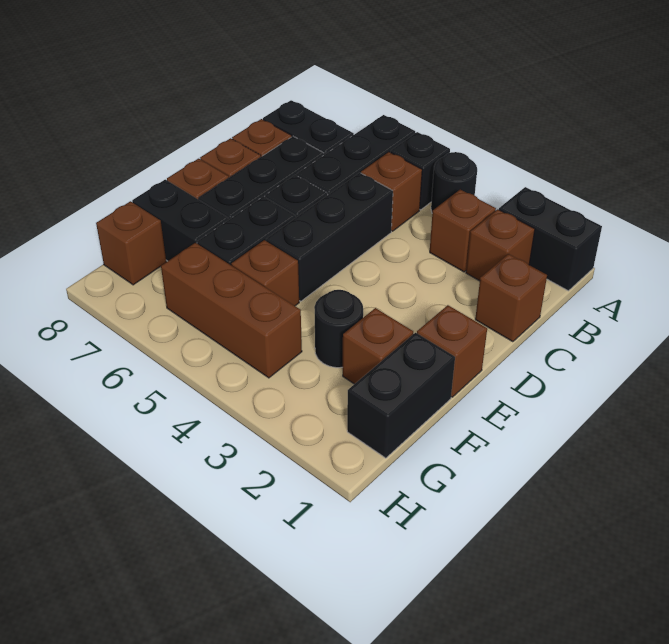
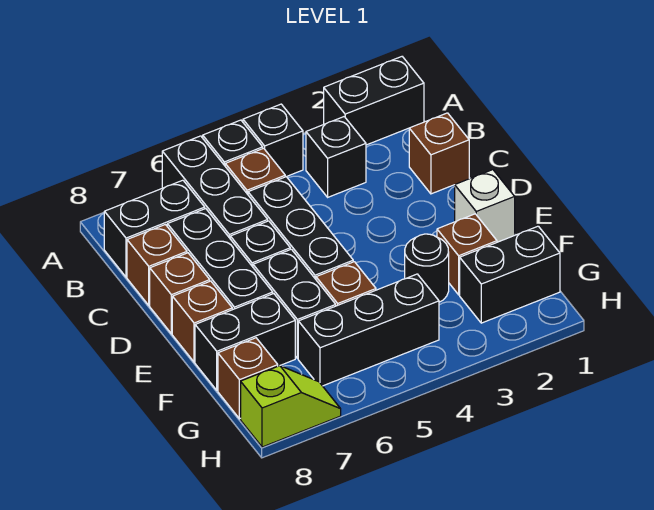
black round brick A4 level 1 -> black brick A4 level 1
brown brick B2 level 1 -> none
brown brick B3 level 1 -> black brick B3 level 1
brown brick E1 level 1 -> white brick E1 level 1
black brick F1:G1 level 1 -> black brick G1:G2 level 1
brown brick G4:G6 level 1 -> black brick G4:G6 level 1
none -> lime slope H7:H8 level 1 top 8

